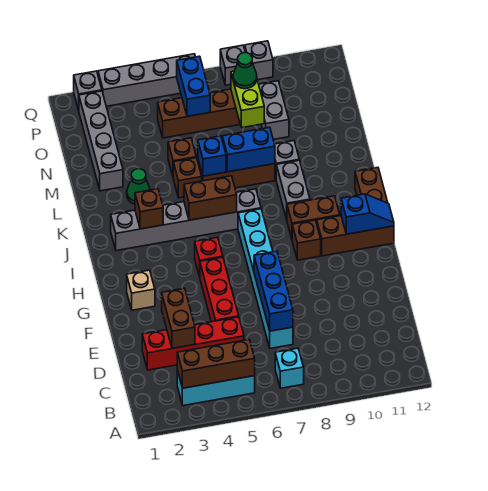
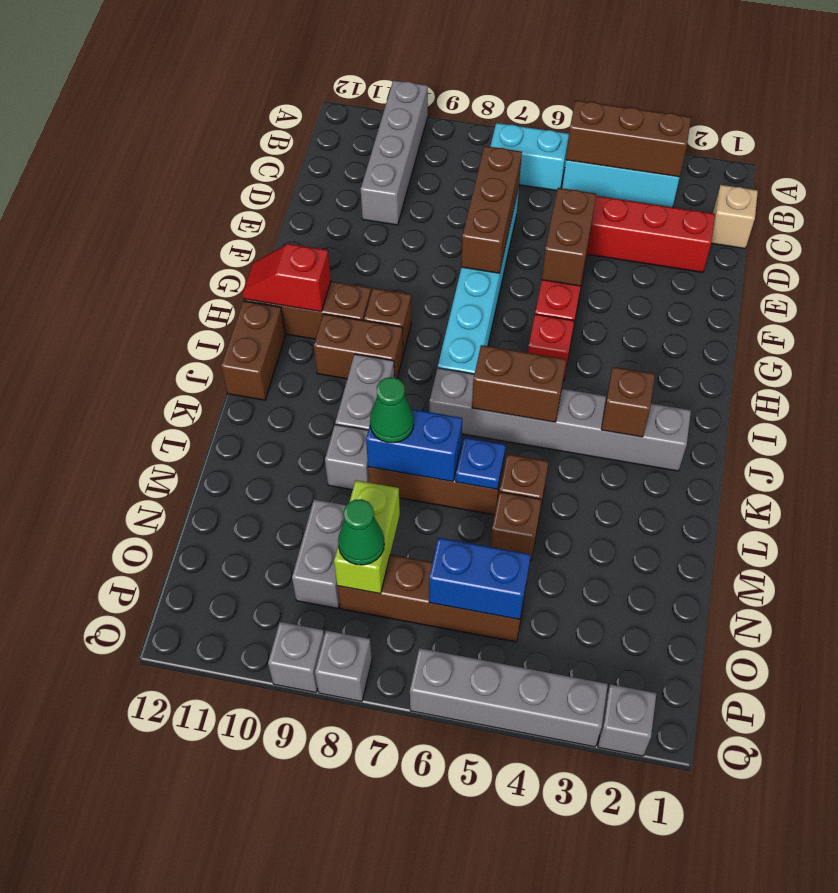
cyan brick B7 level 1 -> cyan brick B6:B7 level 1
brown brick D3:E3 level 2 -> brown brick E5:F5 level 2
blue brick D7:F7 level 2 -> brown brick D7:F7 level 2
tan brick G2 level 1 -> tan brick C1 level 1
blue slope H11:H12 level 2 top 11 -> red slope H11:H12 level 2 top 11
green cone L3 level 1 -> green cone L8 level 3
blue brick L6 level 2 -> blue plate L6 level 2
grey brick M2:P2 level 1 -> grey brick A10:D10 level 1
blue brick O6:P6 level 2 -> blue brick O5:O6 level 2

